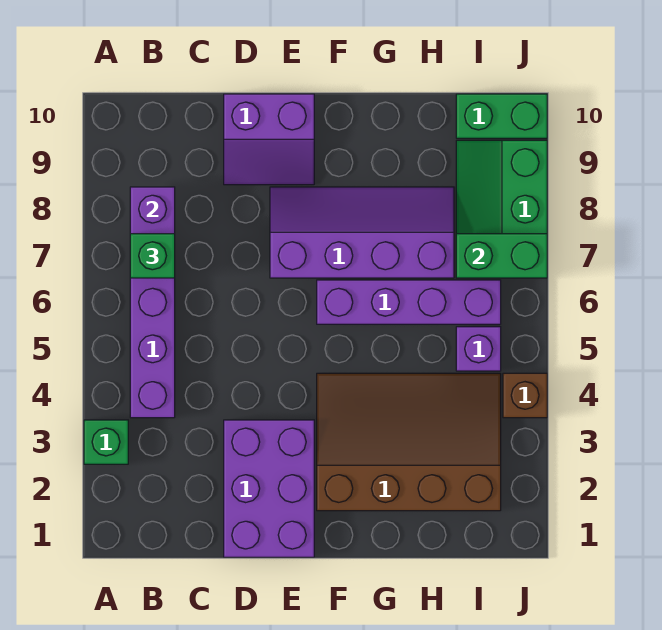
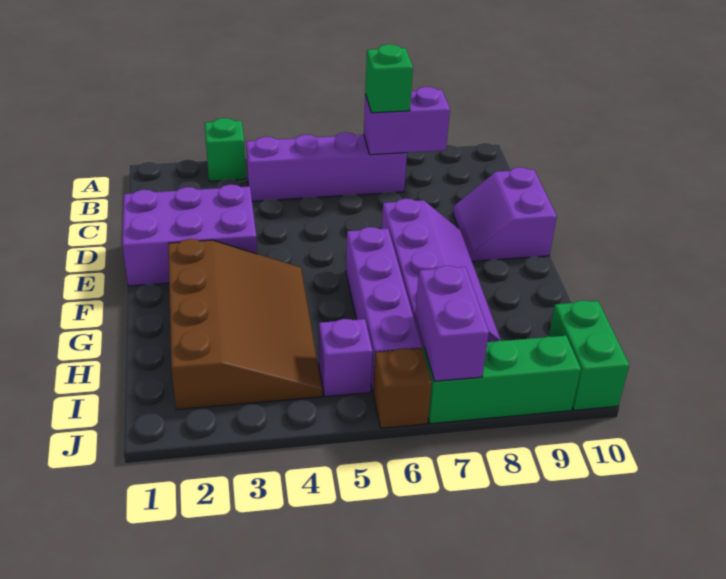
green brick I7:J7 level 2 -> purple brick I7:J7 level 2
brown brick J4 level 1 -> brown brick J6 level 1

